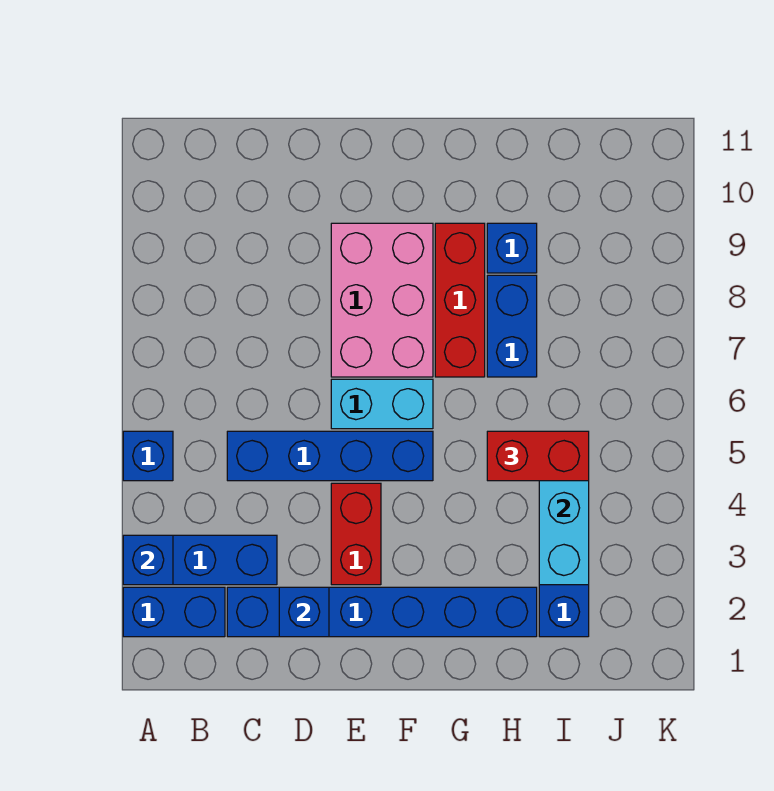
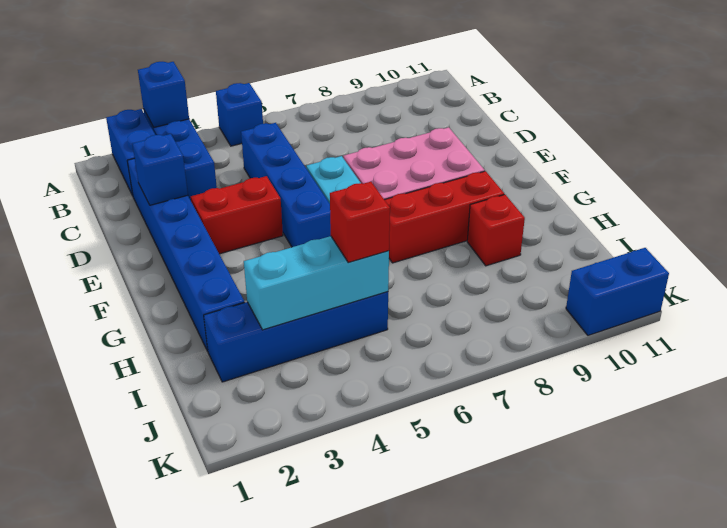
red brick H5:I5 level 3 -> red brick I5 level 3
blue brick H7:H8 level 1 -> blue brick K10:K11 level 1
blue brick H9 level 1 -> red brick H9 level 1

